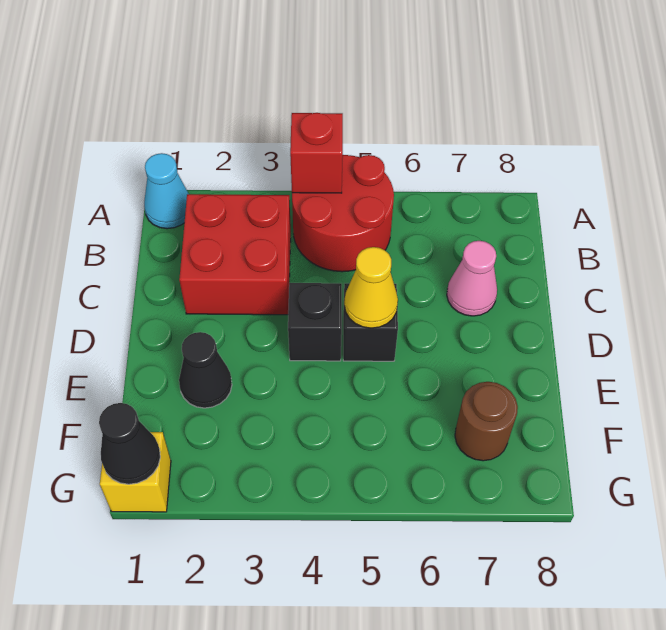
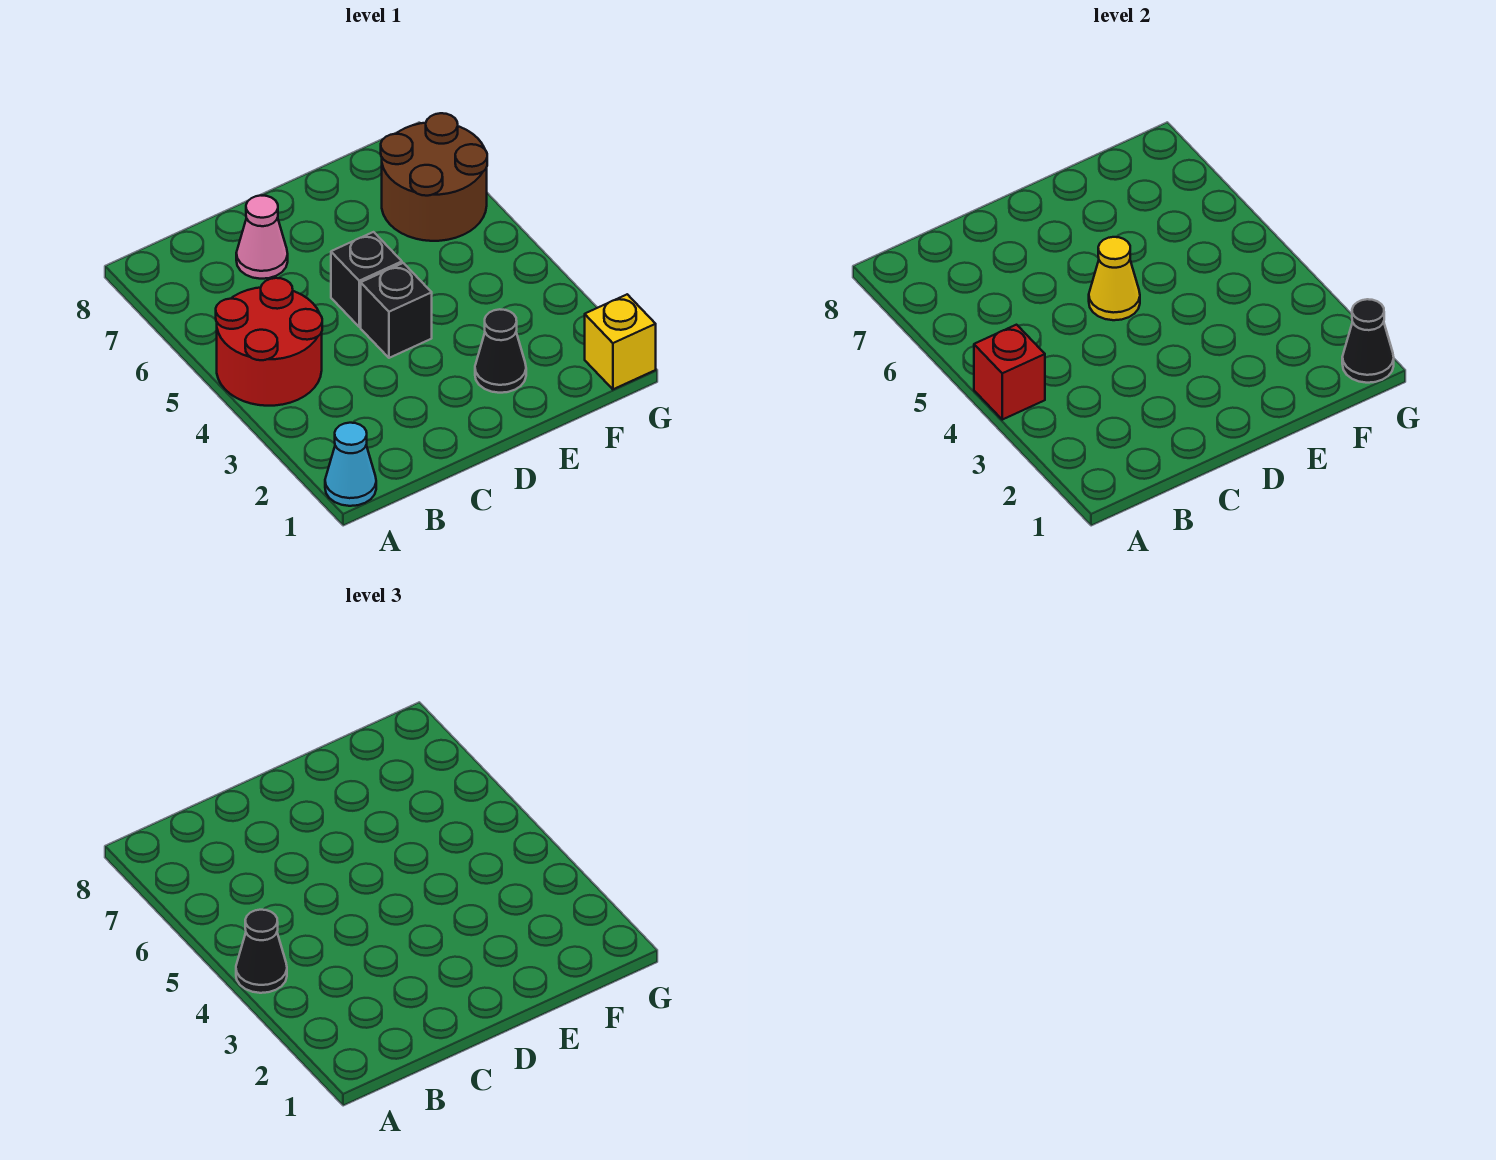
none -> black cone A4 level 3
red brick B2:C3 level 1 -> none
brown round brick F7 level 1 -> brown round brick F6:G7 level 1

